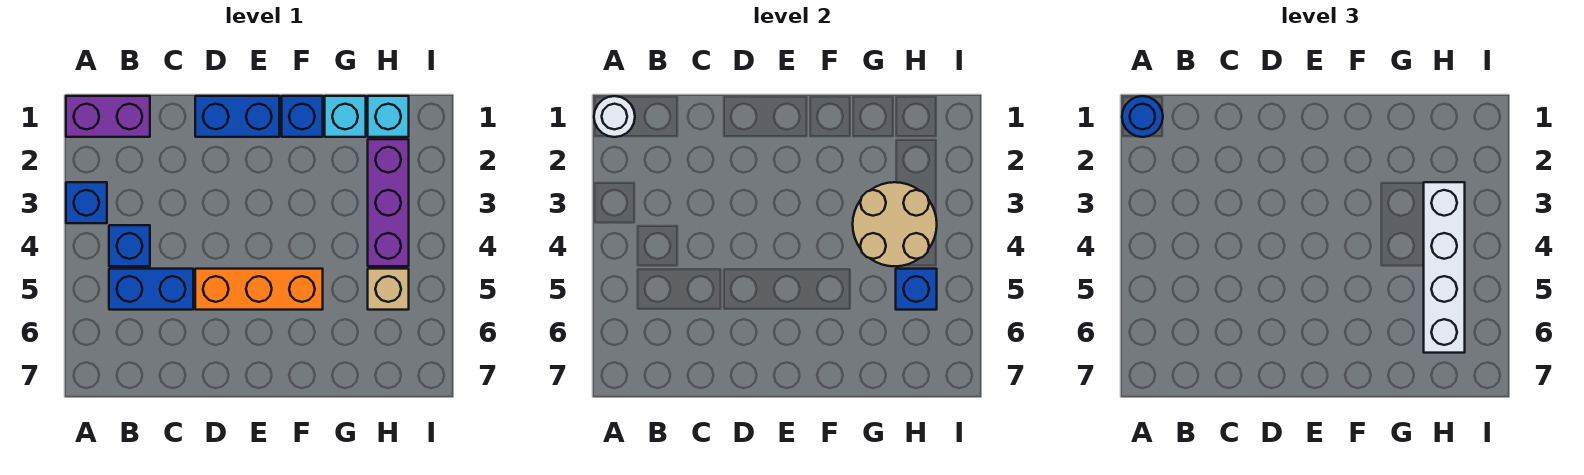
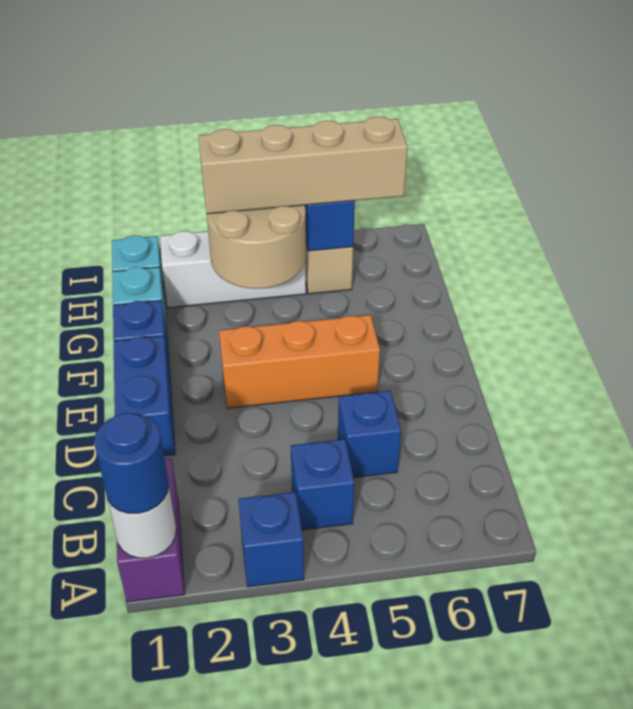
blue brick B5:C5 level 1 -> blue brick C5 level 1
orange brick D5:F5 level 1 -> orange brick E3:E5 level 1
purple brick H2:H4 level 1 -> white brick H2:H4 level 1
white brick H3:H6 level 3 -> tan brick H3:H6 level 3

